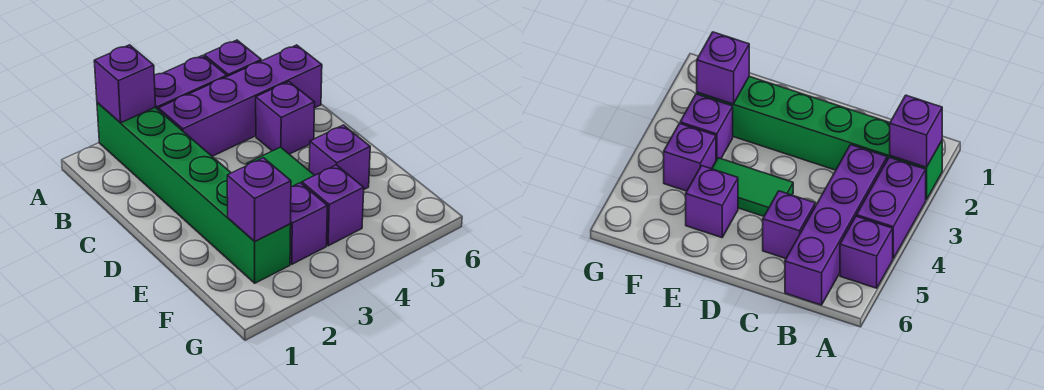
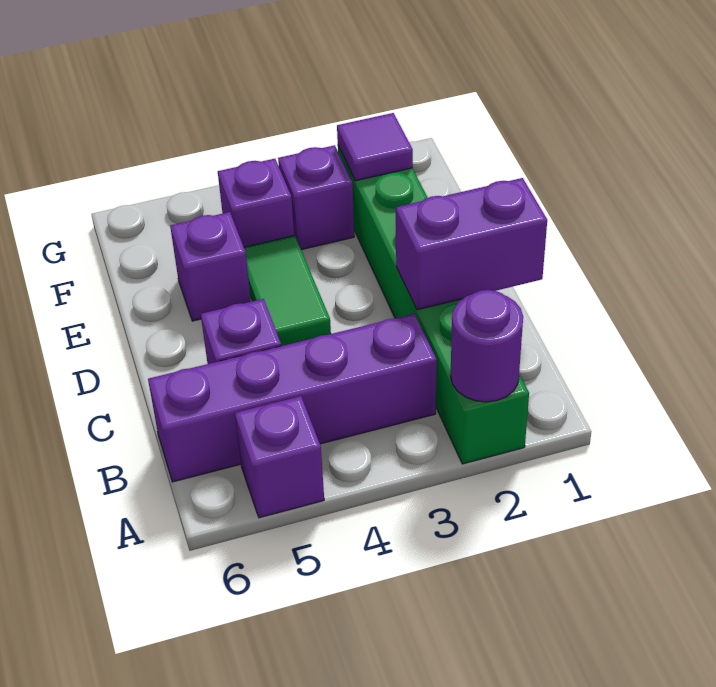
purple brick A2 level 2 -> purple round brick A2 level 2
purple brick A3:A4 level 1 -> purple brick C1:C2 level 2
purple brick F2 level 2 -> purple tile F2 level 2

